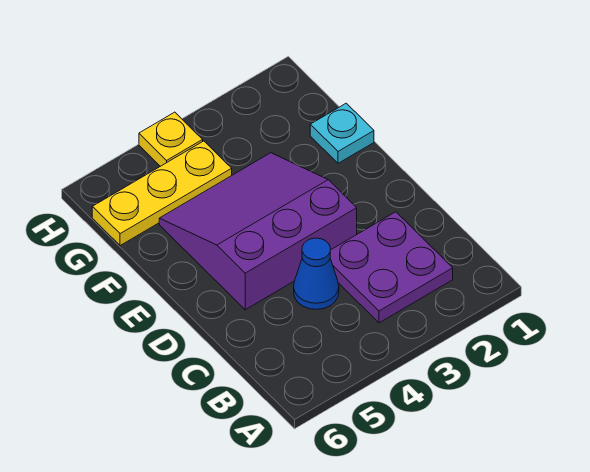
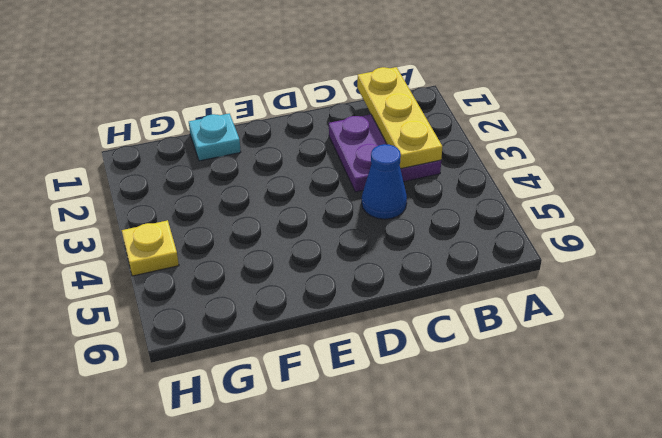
purple slope D3:F5 level 1 top D -> none
yellow plate G4:G6 level 1 -> yellow plate B1:B3 level 2

